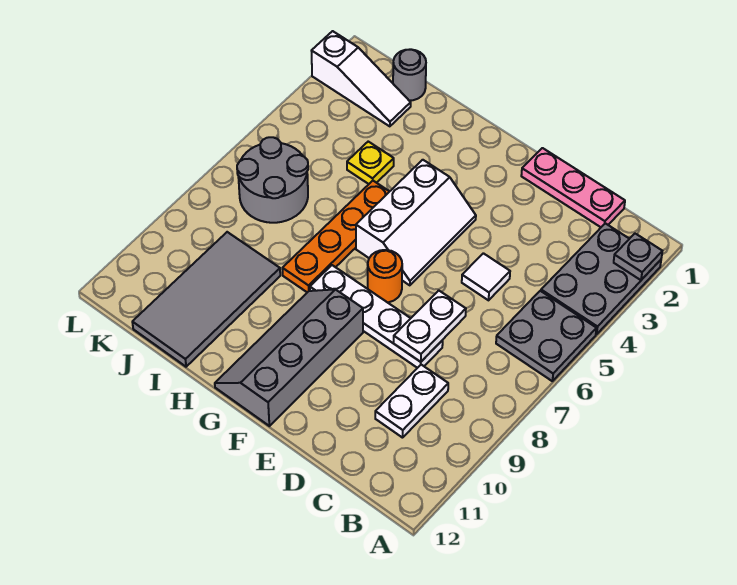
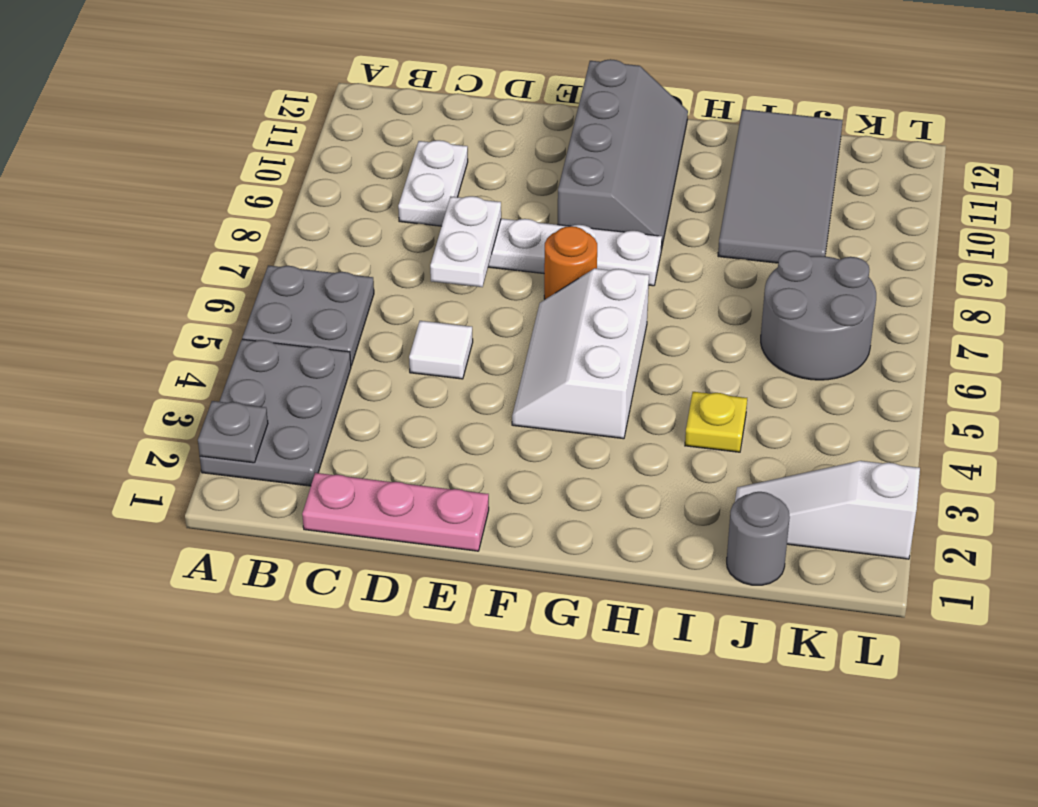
orange plate H5:H8 level 1 -> none

